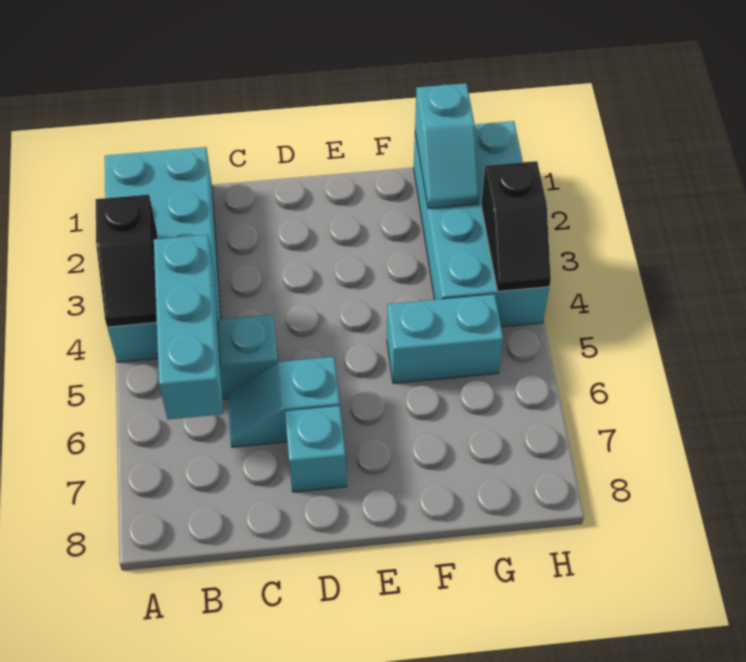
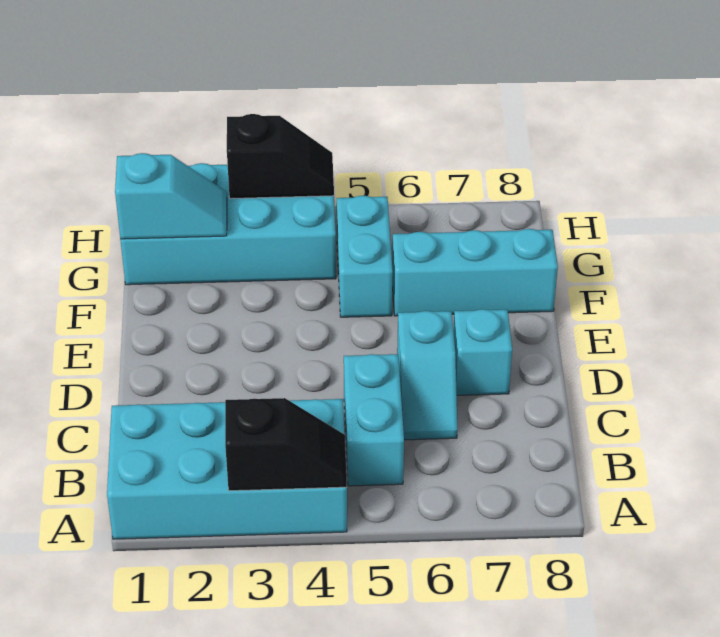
cyan brick B4:B6 level 2 -> cyan brick F6:F8 level 1

